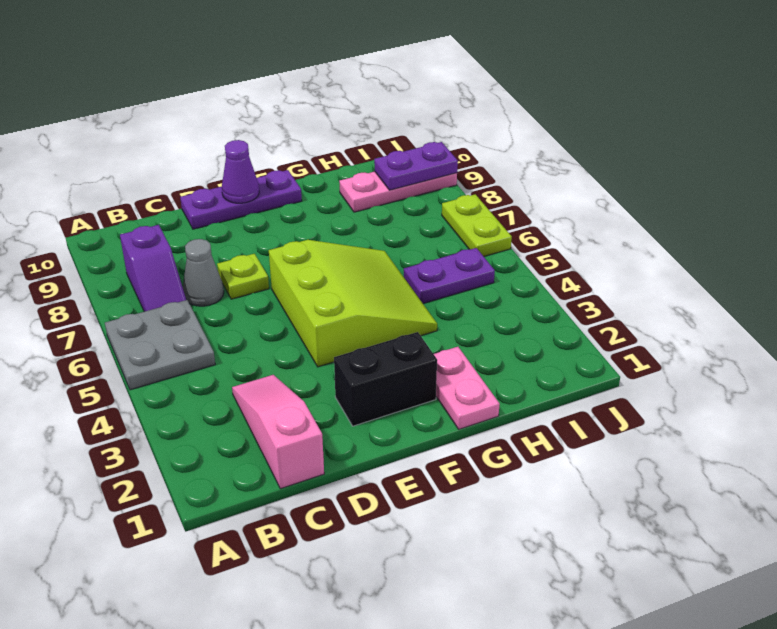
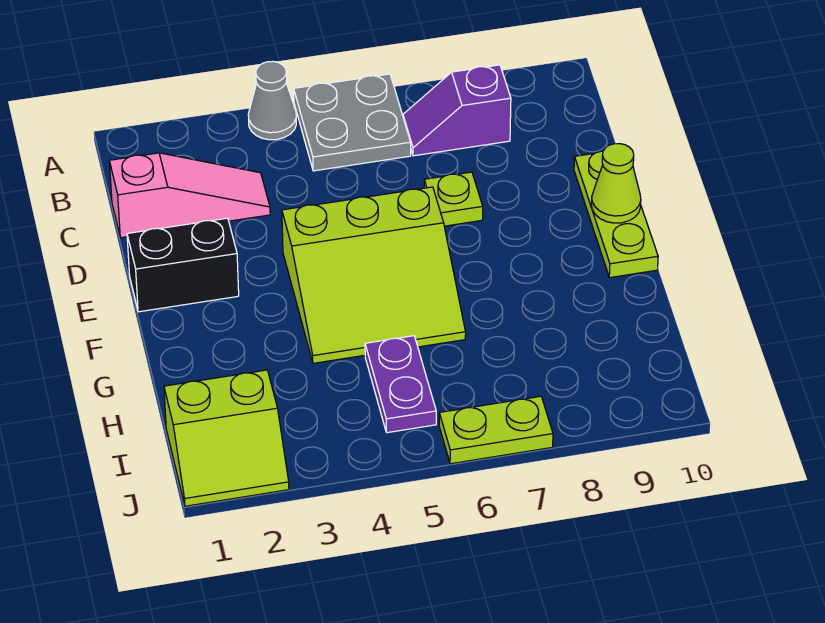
grey cone C7 level 1 -> grey cone A4 level 1
purple plate D10:F10 level 1 -> lime plate D10:F10 level 1
black brick E2:F2 level 1 -> black brick E1:E2 level 1
purple cone E10 level 2 -> lime cone E10 level 2
pink plate G1:G2 level 1 -> none
pink plate H9:J9 level 1 -> none
none -> lime slope I1:J2 level 1 top I
purple plate I9:J9 level 2 -> none

